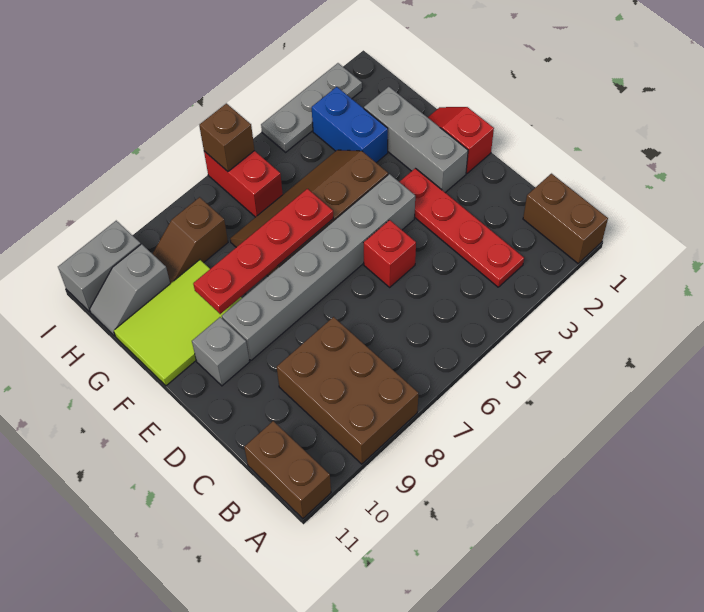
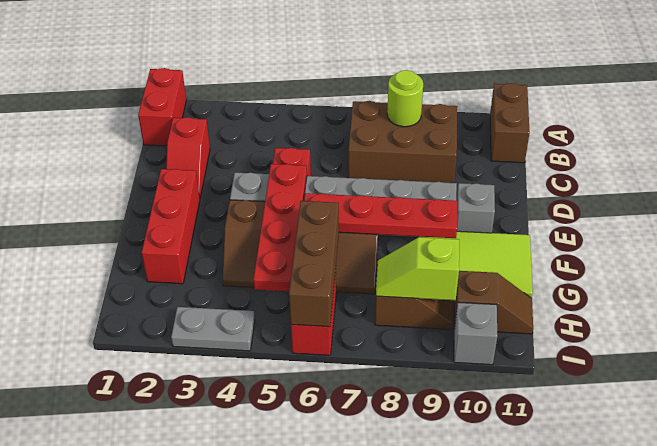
brown brick A1:B1 level 1 -> red brick A1:B1 level 1
brown brick A8:C9 level 1 -> brown brick B7:C9 level 1
red plate B3:E3 level 1 -> red plate E5:H5 level 2
none -> lime round brick B8 level 2
red slope E1:F1 level 1 top E -> red slope C2:D2 level 1 top C
grey brick E2:G2 level 1 -> red brick E2:G2 level 1
blue brick G3:H3 level 1 -> none
none -> lime slope H8:H9 level 2 top 9
grey slope H10:H11 level 1 top 10 -> brown slope H10:H11 level 1 top 10
grey plate I2:I4 level 1 -> grey plate I3:I4 level 1
brown brick I6 level 2 -> brown brick G6:I6 level 2
grey brick I10:I11 level 1 -> grey brick I10 level 1

